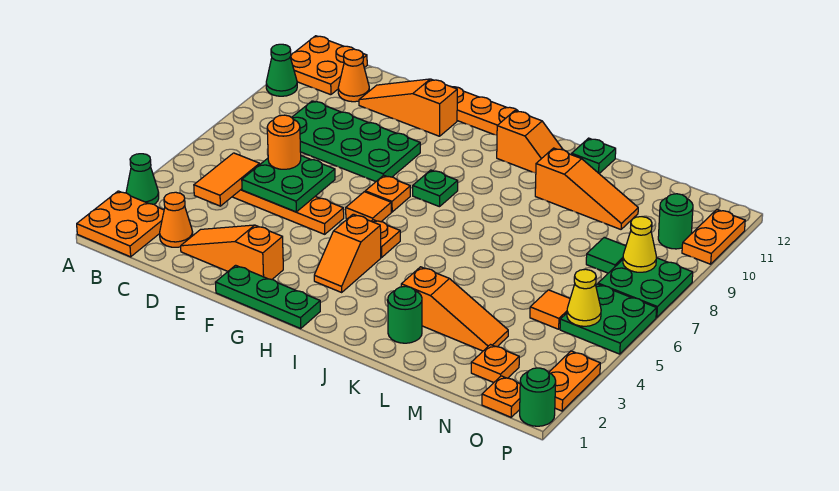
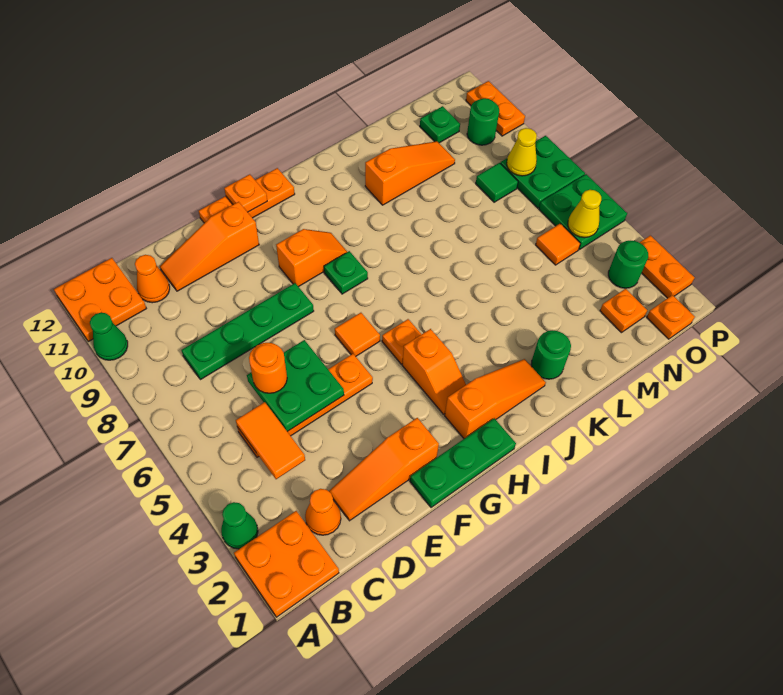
green plate C8:F9 level 1 -> green plate C8:F8 level 1
orange plate G7 level 1 -> orange plate G12 level 2
orange slope I11:J11 level 1 top I -> orange slope G9:H9 level 1 top G
orange slope K3:M3 level 1 top K -> orange slope H2:J2 level 1 top H
green plate K12 level 1 -> green plate N11 level 1
green round brick P1 level 1 -> green round brick O3 level 1

